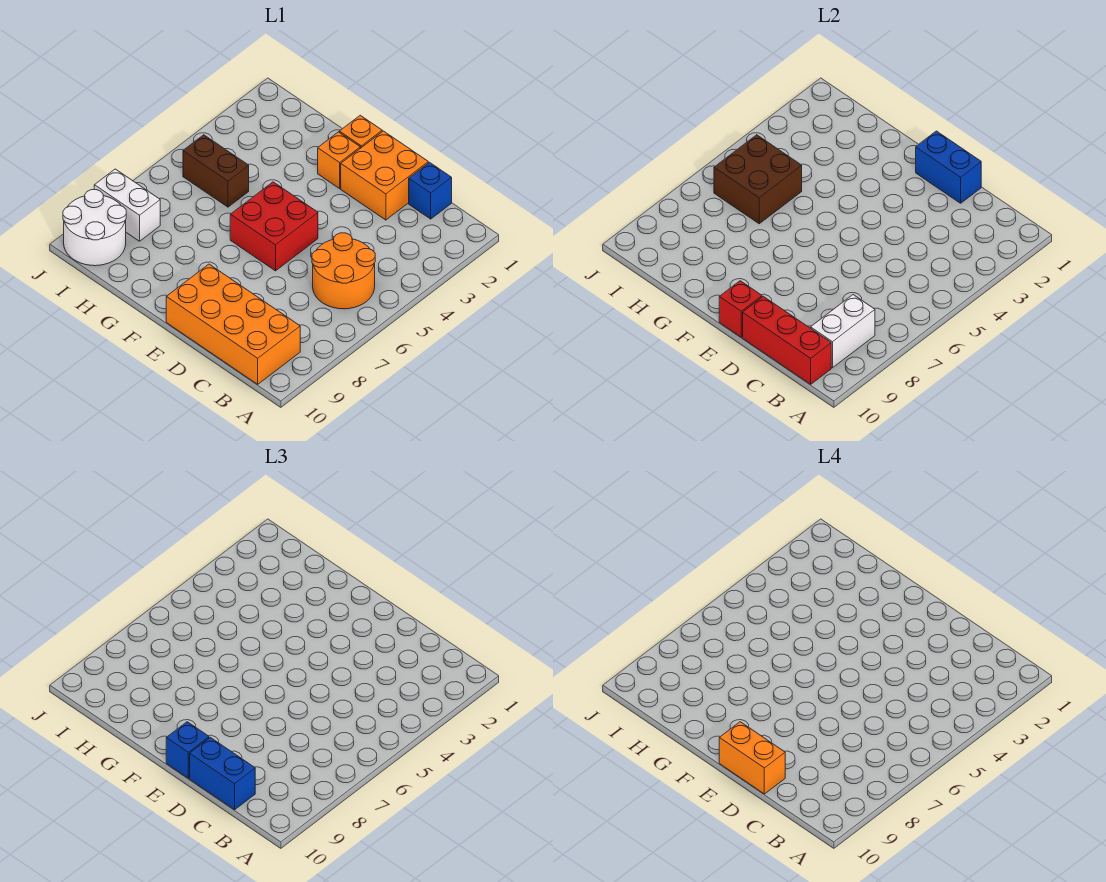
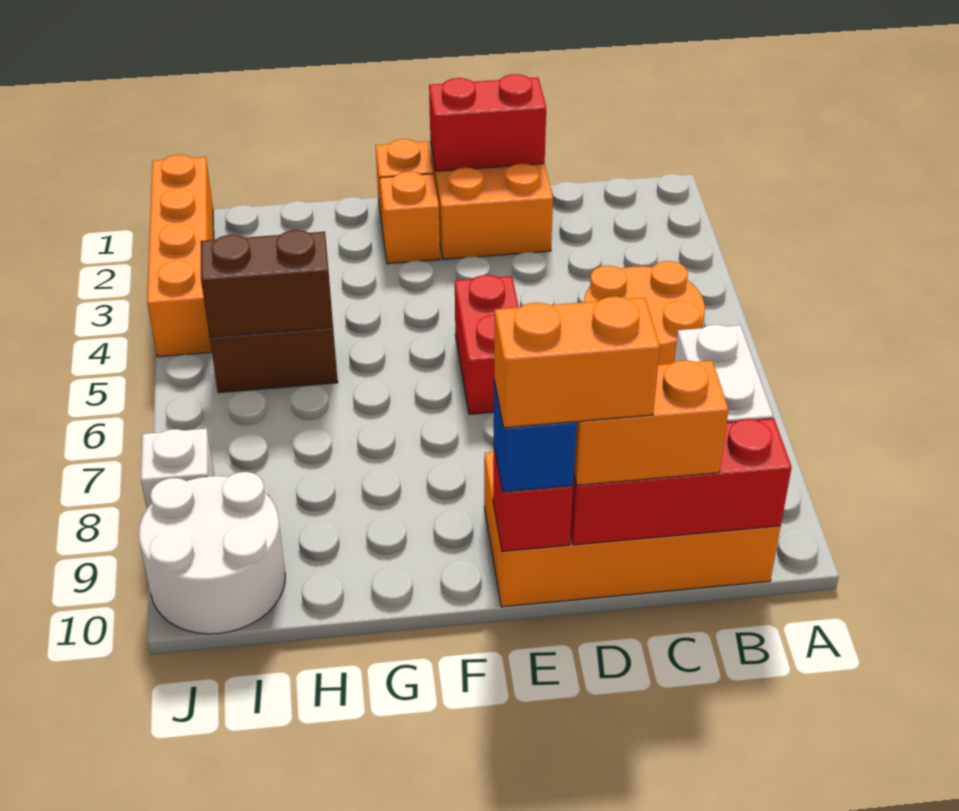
blue brick C1 level 1 -> none
blue brick C10:D10 level 3 -> orange brick C10:D10 level 3
blue brick D1:E1 level 2 -> red brick D1:E1 level 2
red brick E5:F6 level 1 -> red brick E5:E6 level 1
brown brick H5:I6 level 2 -> brown brick H5:I5 level 2
white brick I8:J8 level 1 -> white brick J8 level 1
none -> orange brick J1:J4 level 1

